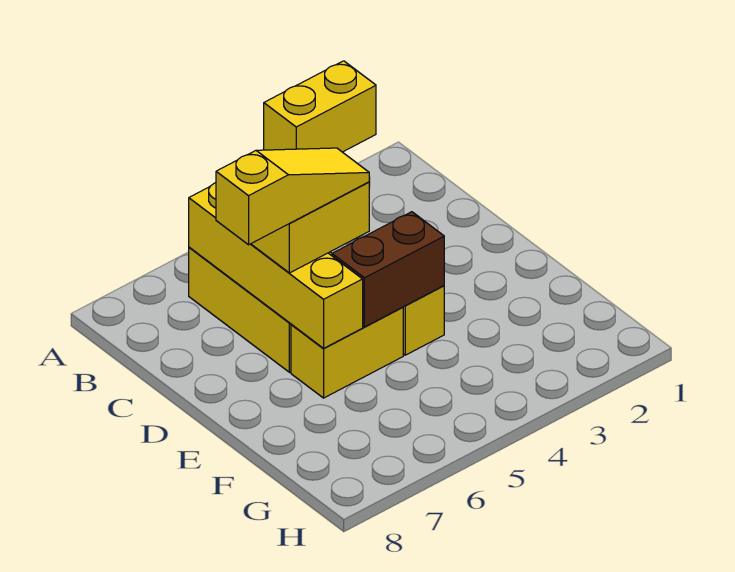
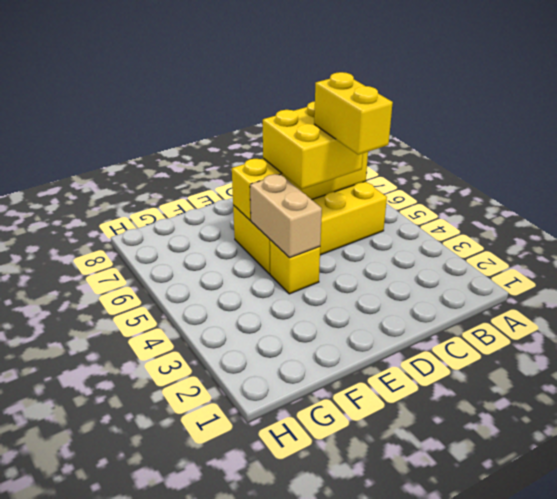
yellow slope D5:D7 level 4 top 7 -> none
brown brick E4:E5 level 2 -> tan brick E4:E5 level 2

